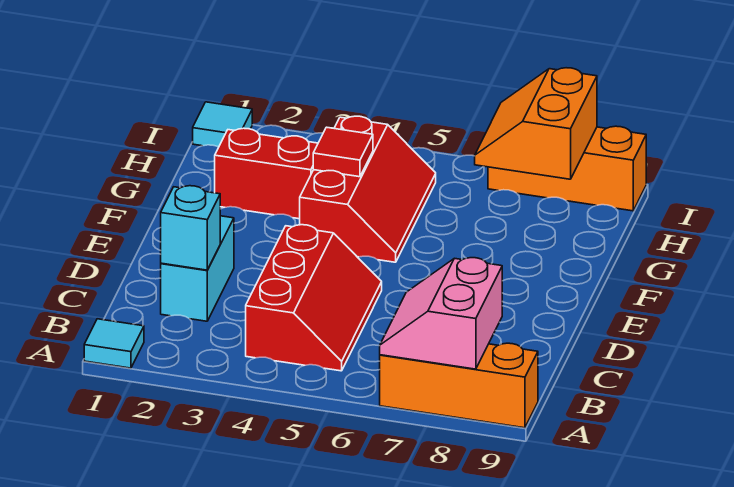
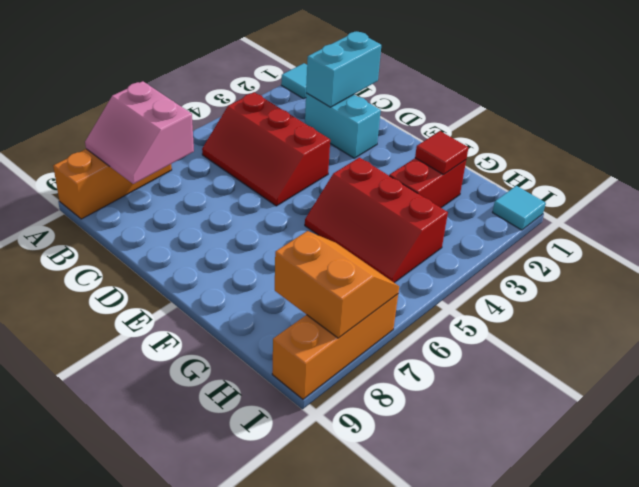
pink slope A7:B8 level 2 top 8 -> pink slope A7:B8 level 2 top 7
cyan brick C2 level 2 -> cyan brick C1:C2 level 2
red tile G4 level 2 -> red tile G2 level 2

